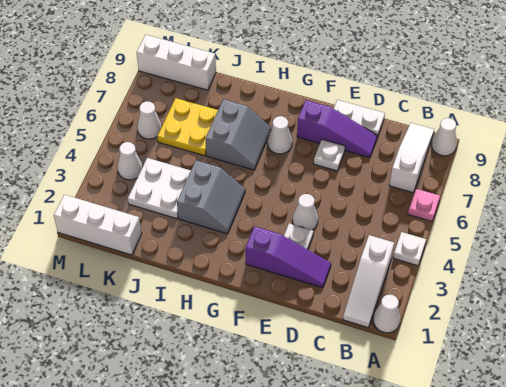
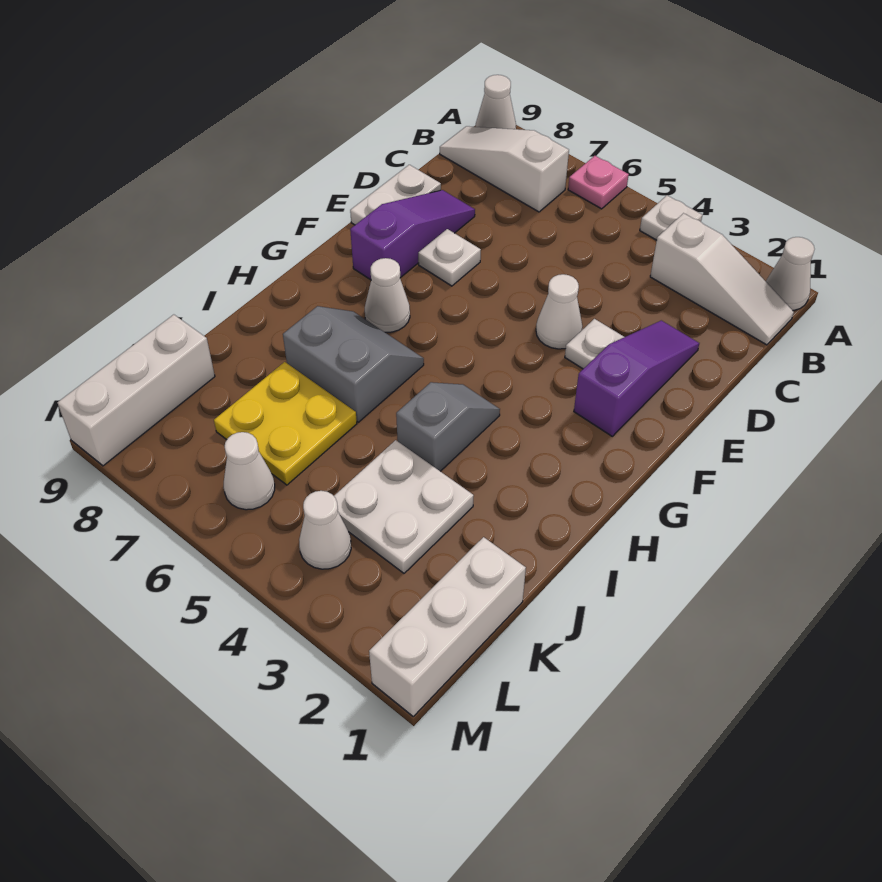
grey slope H3:I4 level 1 top I -> grey slope H4:I4 level 1 top I

